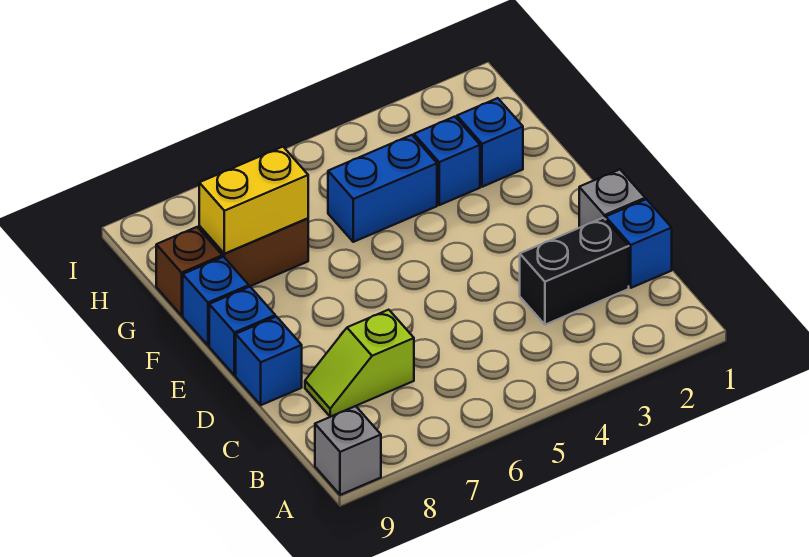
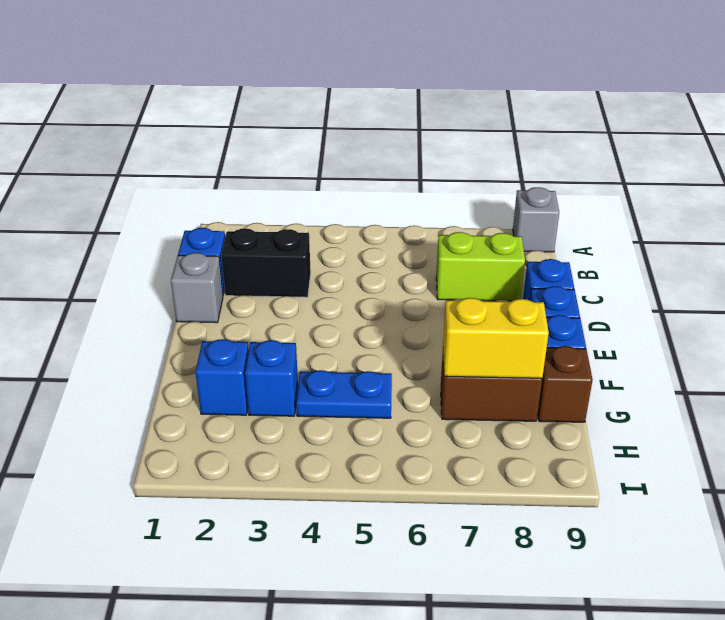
lime slope C7:C8 level 1 top 7 -> lime brick C7:C8 level 1
blue brick G4:G5 level 1 -> blue plate G4:G5 level 1

